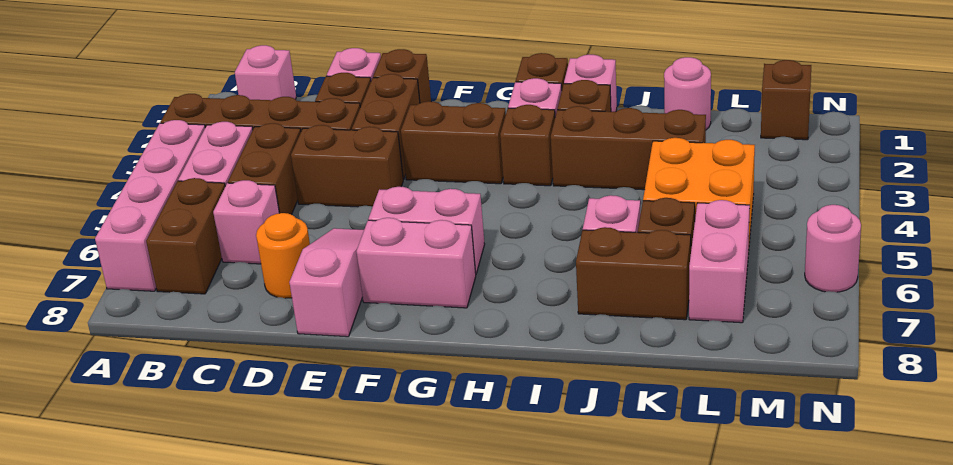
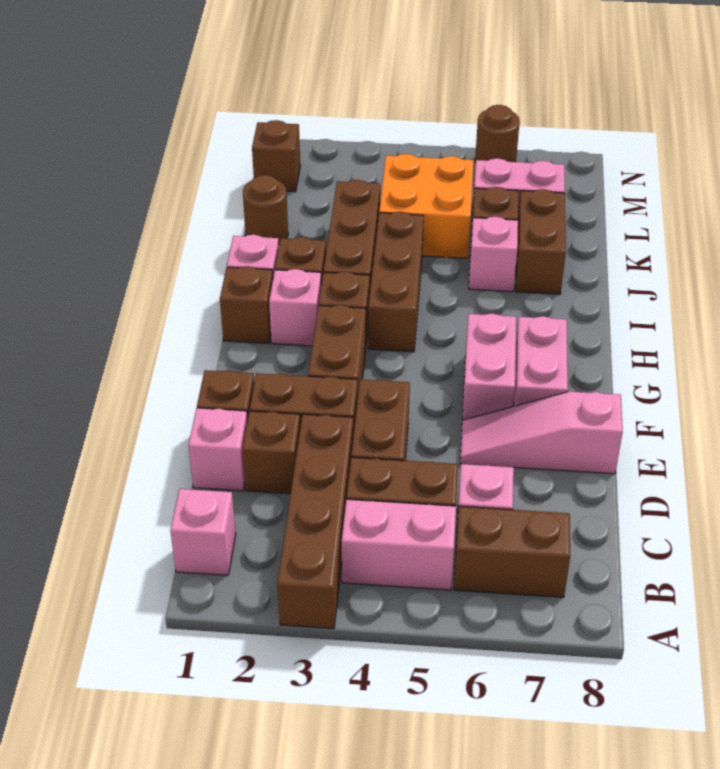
pink brick A4:A7 level 1 -> none
orange round brick D7 level 1 -> none
none -> brown brick H4:J4 level 1
pink round brick K1 level 1 -> brown round brick K1 level 1
pink round brick N6 level 1 -> brown round brick N6 level 1

